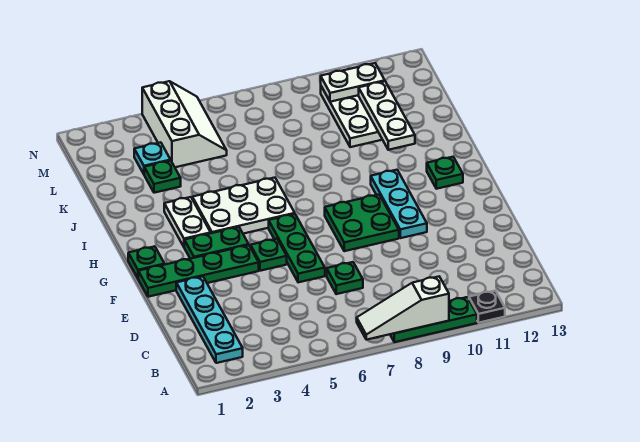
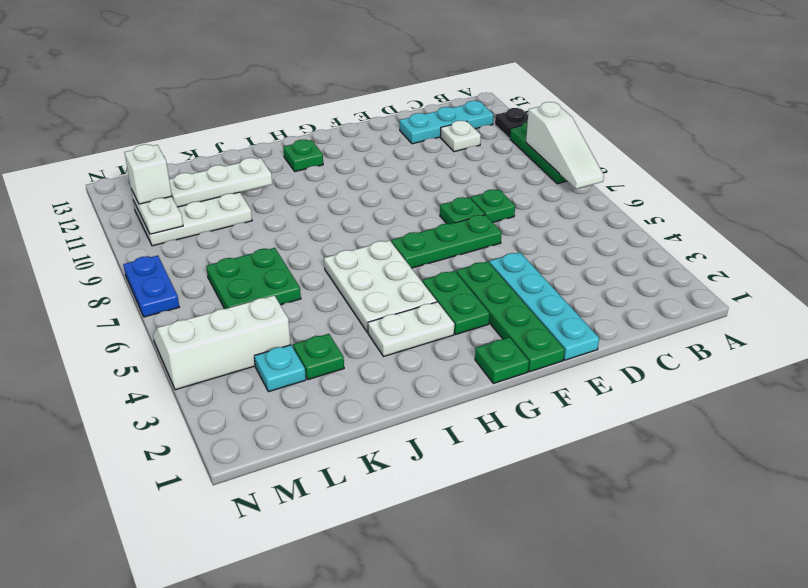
cyan plate B2:E2 level 1 -> cyan plate E1:E4 level 1
none -> white plate C11 level 1
green plate F5 level 1 -> green plate E7 level 1
green plate F8:G9 level 1 -> green plate K6:L7 level 1
cyan plate F10:H10 level 1 -> cyan plate B12:D12 level 1
none -> white brick M11 level 3
none -> blue plate N7:N8 level 1

